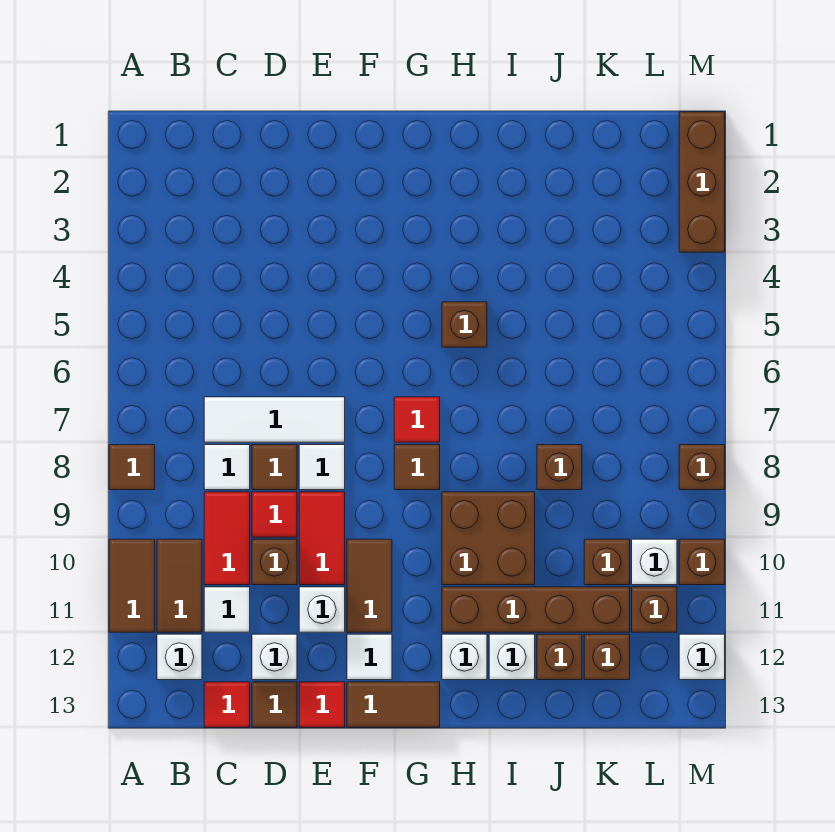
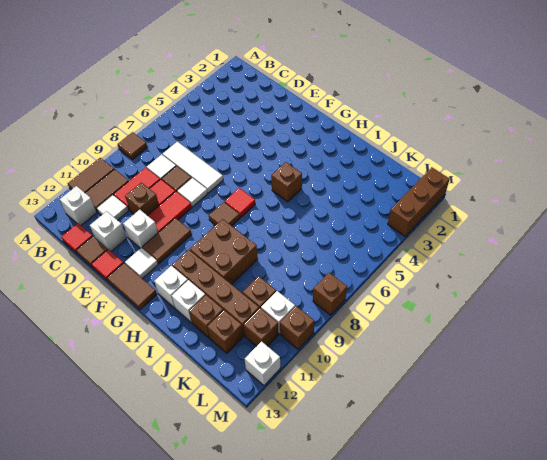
brown brick J8 level 1 -> none

